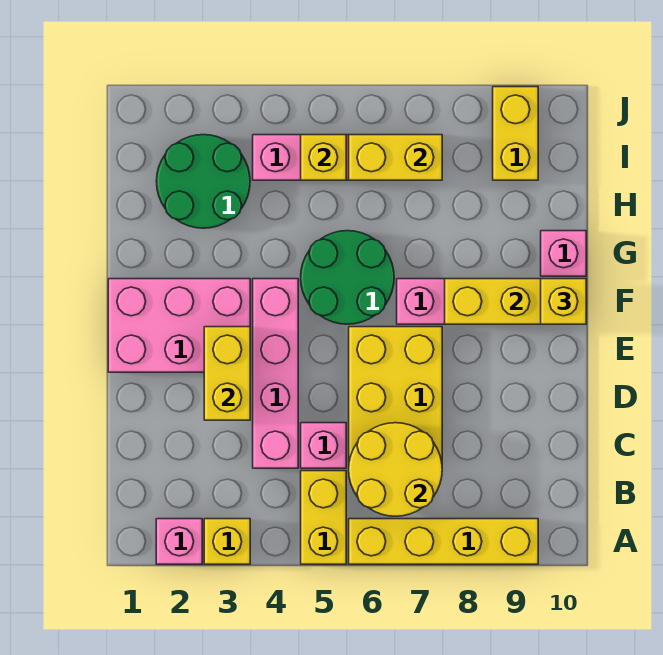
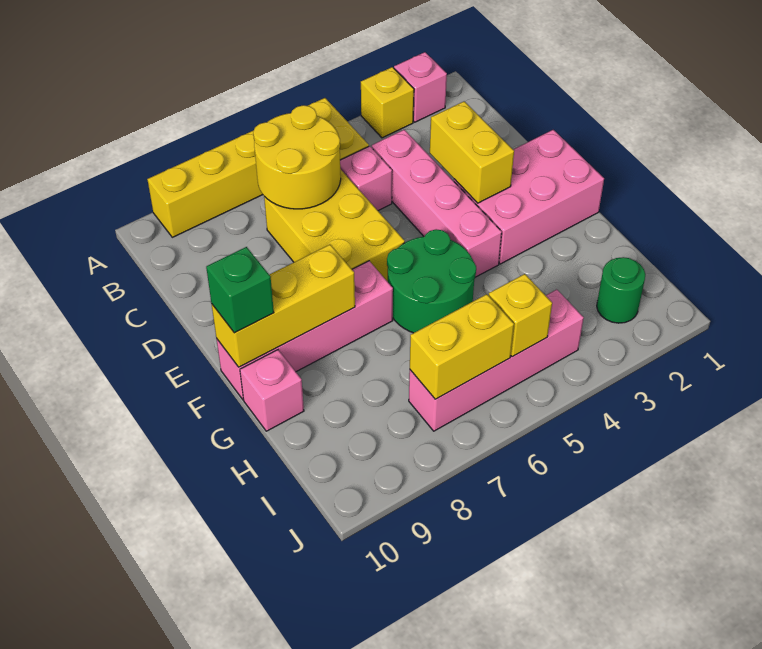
yellow brick F10 level 3 -> green brick F10 level 3
green round brick H2:I3 level 1 -> green round brick I2 level 1
yellow brick I9:J9 level 1 -> none

